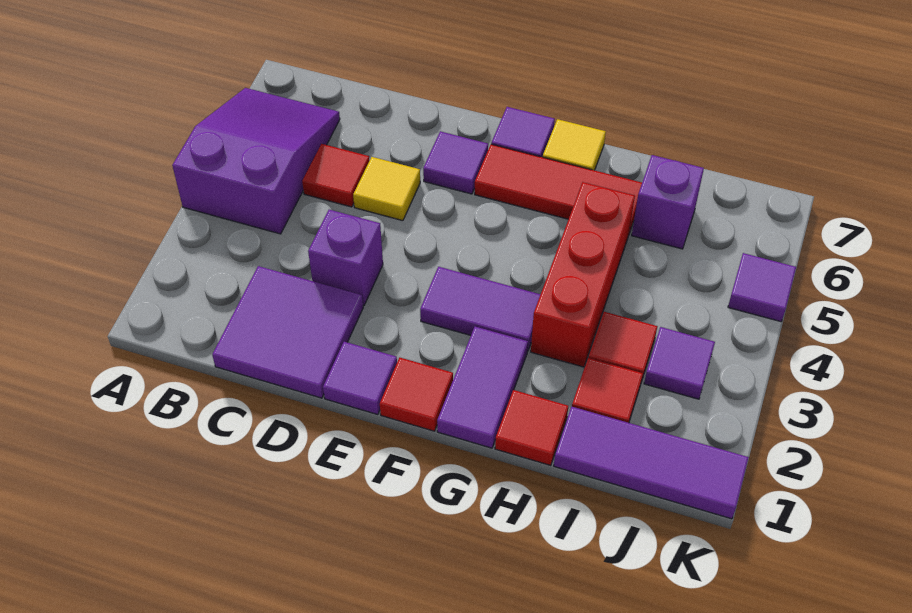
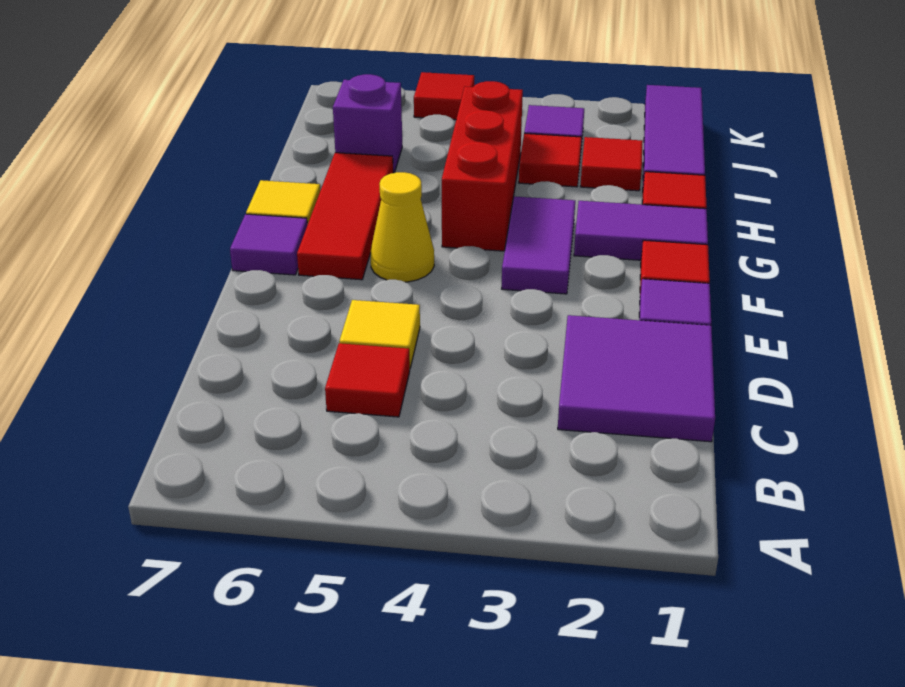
purple slope A4:B6 level 1 top 4 -> none
purple brick D3 level 1 -> none
purple tile E6 level 1 -> none
none -> yellow cone F5 level 1
red brick H3:H5 level 1 -> red brick G4:I4 level 1
purple tile K5 level 1 -> red tile K5 level 1

